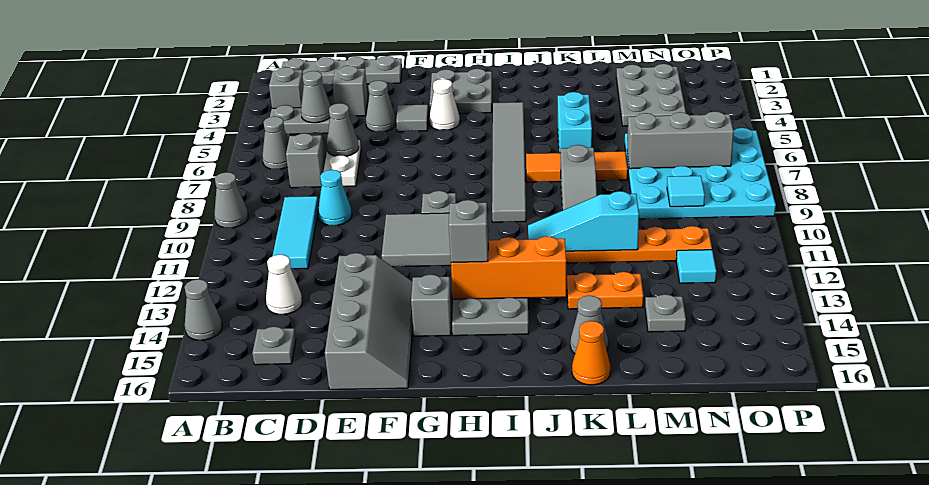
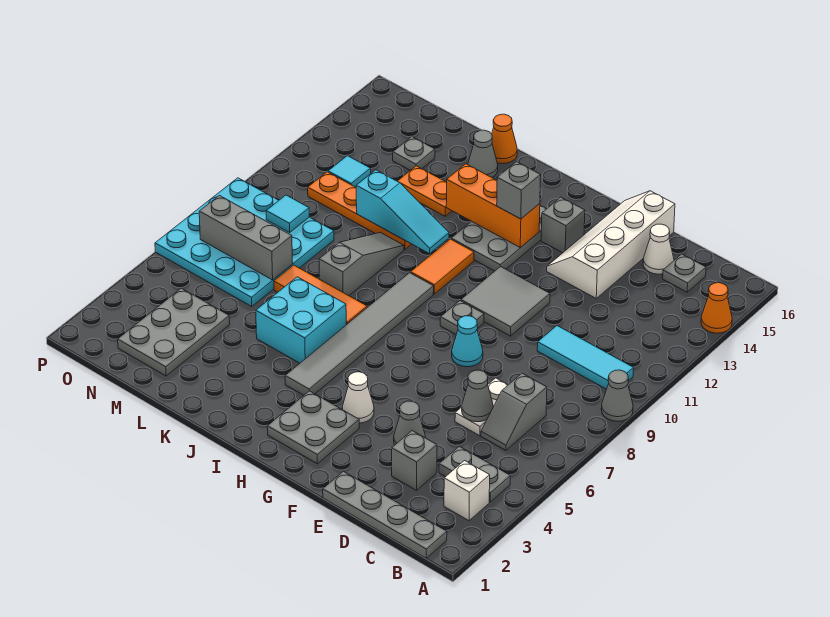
grey cone A14 level 1 -> orange cone A14 level 1
grey brick B3 level 1 -> white brick B3 level 1
grey cone B6 level 1 -> none
grey cone C4 level 2 -> none
cyan tile C9:C11 level 1 -> cyan tile B10:D10 level 1
white cone C13 level 1 -> white cone D15 level 1
cyan cone D9 level 1 -> cyan cone F8 level 1
grey slope E13:F16 level 1 top E -> white slope E13:F16 level 1 top E
grey tile F4 level 1 -> none
none -> orange tile I10:I11 level 1
cyan brick K5:K6 level 1 -> cyan brick J5:K6 level 1

